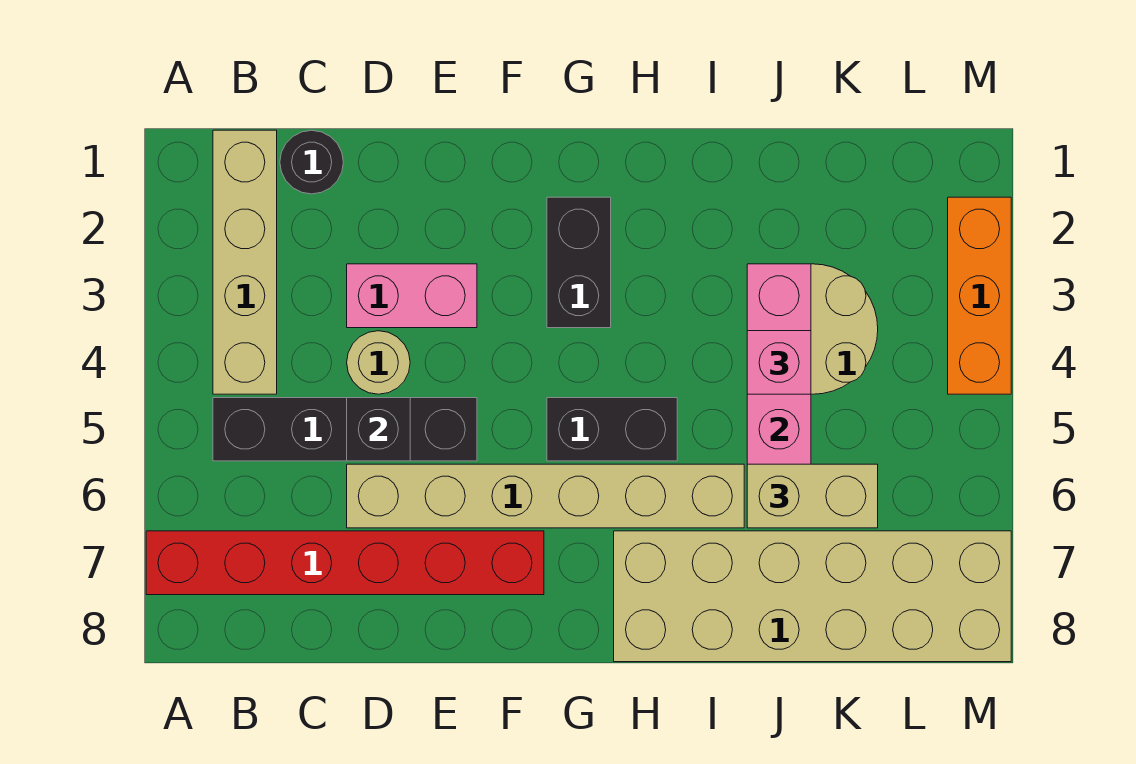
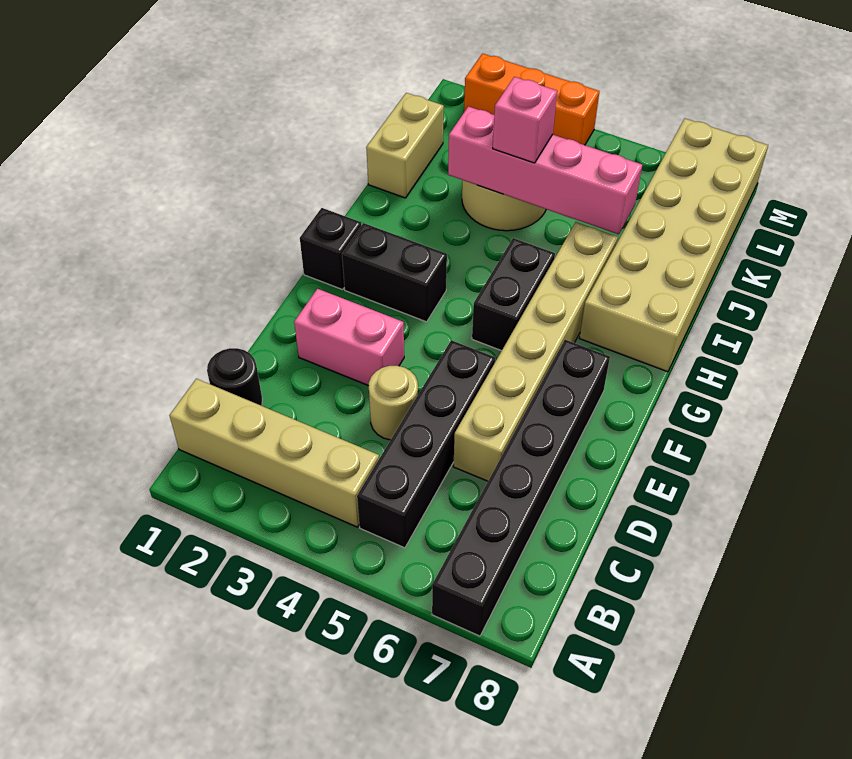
red brick A7:F7 level 1 -> black brick A7:F7 level 1
pink brick D3:E3 level 1 -> pink brick E2:E3 level 1
black brick D5 level 2 -> black brick G1 level 1
tan brick J6:K6 level 3 -> tan brick J1:K1 level 1

